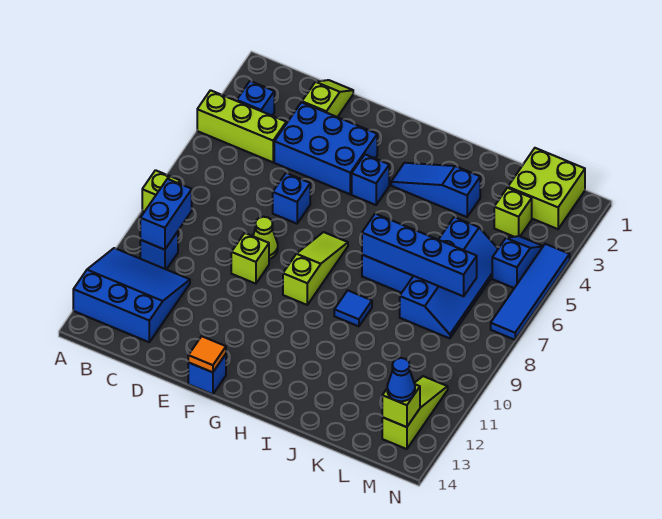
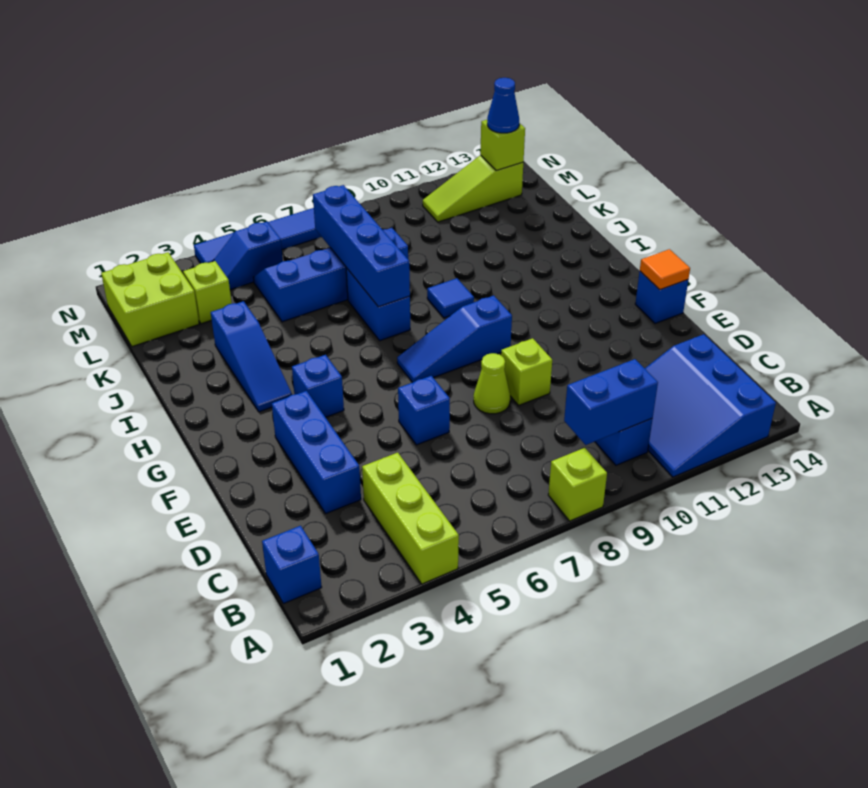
blue brick B3 level 1 -> blue brick B1 level 1
lime slope D1:D2 level 1 top 2 -> none
blue brick D3:F4 level 1 -> blue brick D3:F3 level 1
lime slope G7:G9 level 1 top 9 -> blue slope G7:G9 level 1 top 9

